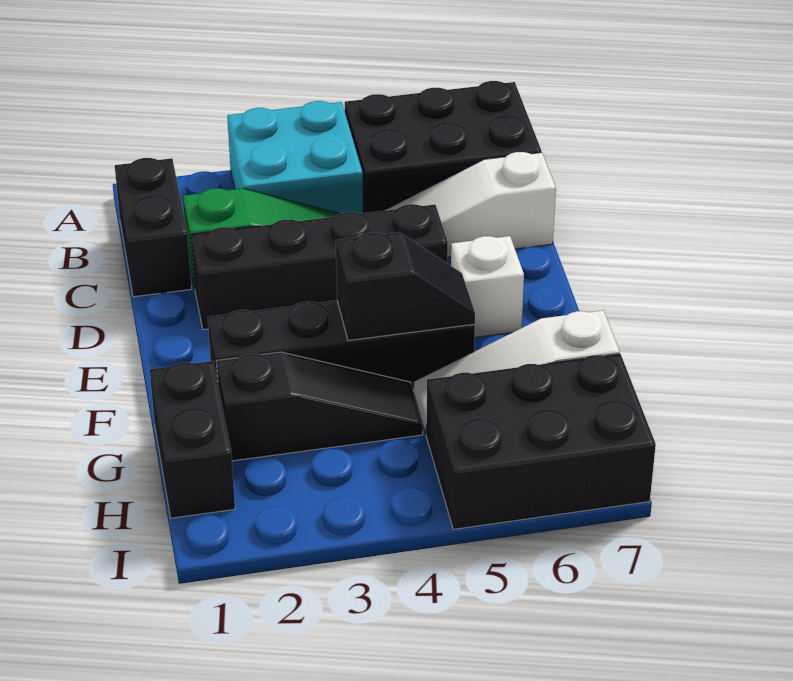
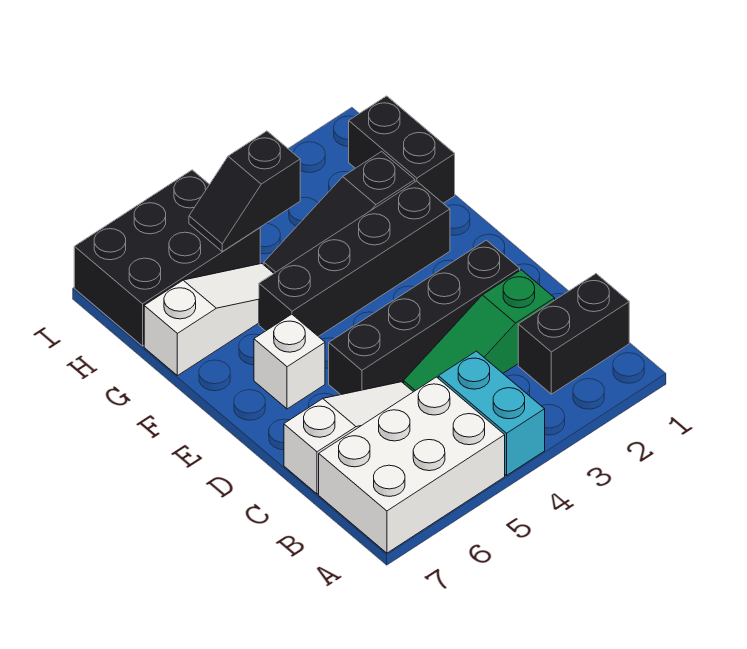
cyan brick A3:B4 level 1 -> cyan brick A4:B4 level 1
black brick A5:B7 level 1 -> white brick A5:B7 level 1
black brick B1:C1 level 1 -> black brick B1:B2 level 1
black slope F4:F5 level 2 top 4 -> black slope H4:H5 level 2 top 4

